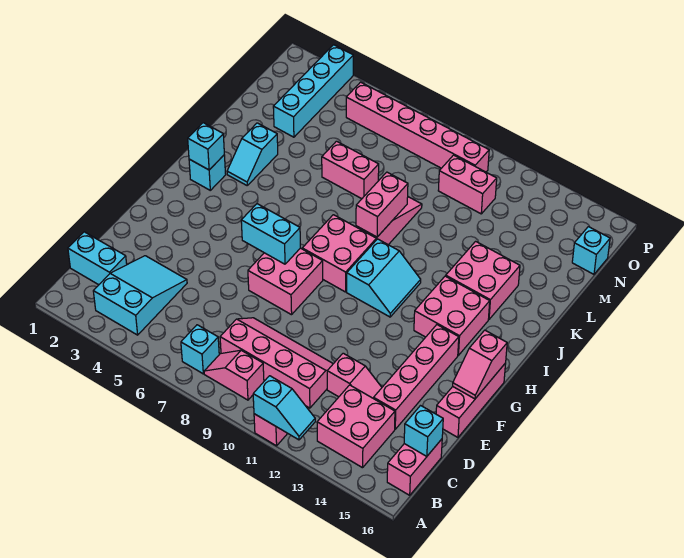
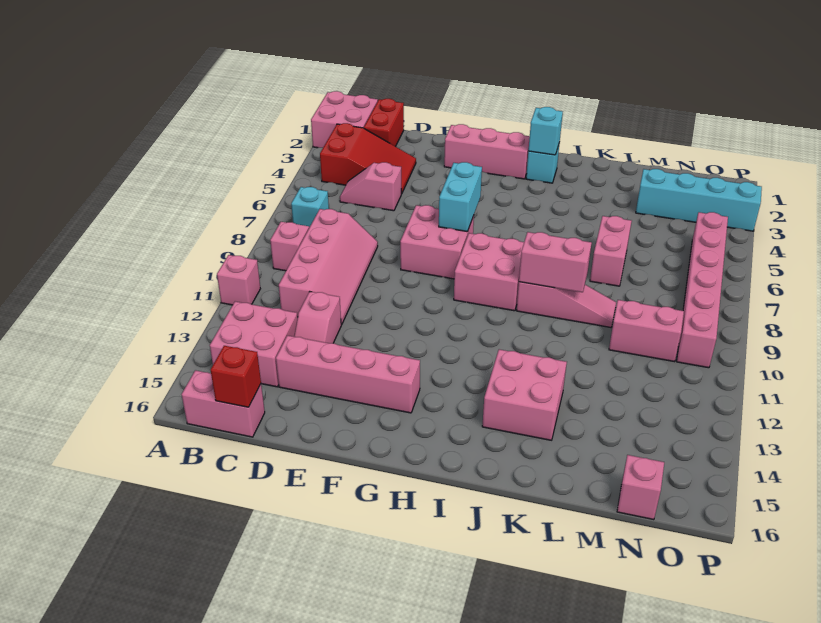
cyan slope A11:A12 level 2 top 11 -> none
cyan slope B3:D4 level 1 top B -> red slope B3:D4 level 1 top B
cyan brick C1:C2 level 1 -> red brick C1:C2 level 1
cyan brick C16 level 2 -> red brick C16 level 2
pink brick E16:G16 level 1 -> pink brick F2:H2 level 1
pink slope F16:G16 level 2 top G -> pink slope C5:D5 level 1 top D
cyan slope H10:I11 level 1 top 10 -> none
pink brick H13:I14 level 1 -> pink brick A1:B2 level 1
cyan slope J3:K3 level 1 top K -> none
pink brick N10:N11 level 1 -> pink brick M10:N10 level 1
cyan brick N16 level 1 -> pink brick N16 level 1

